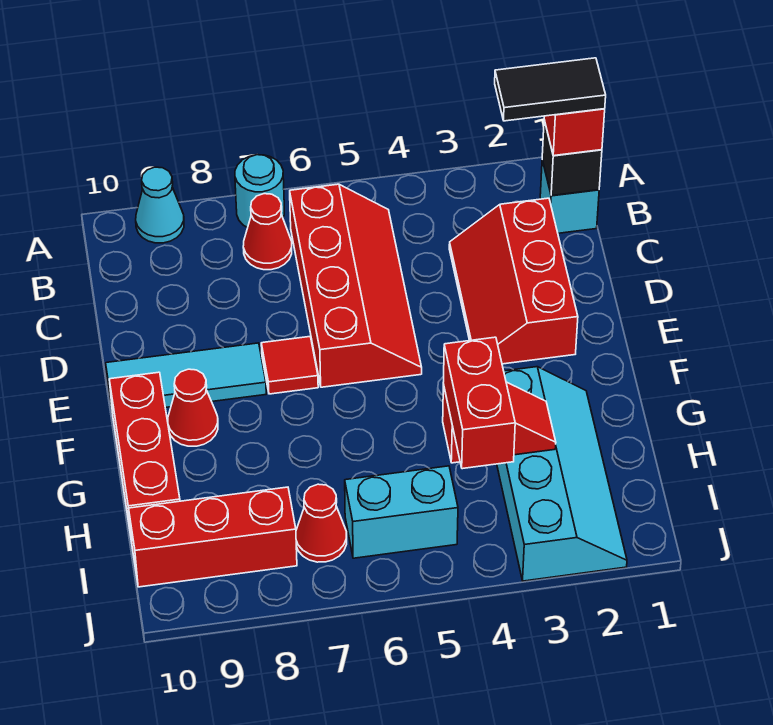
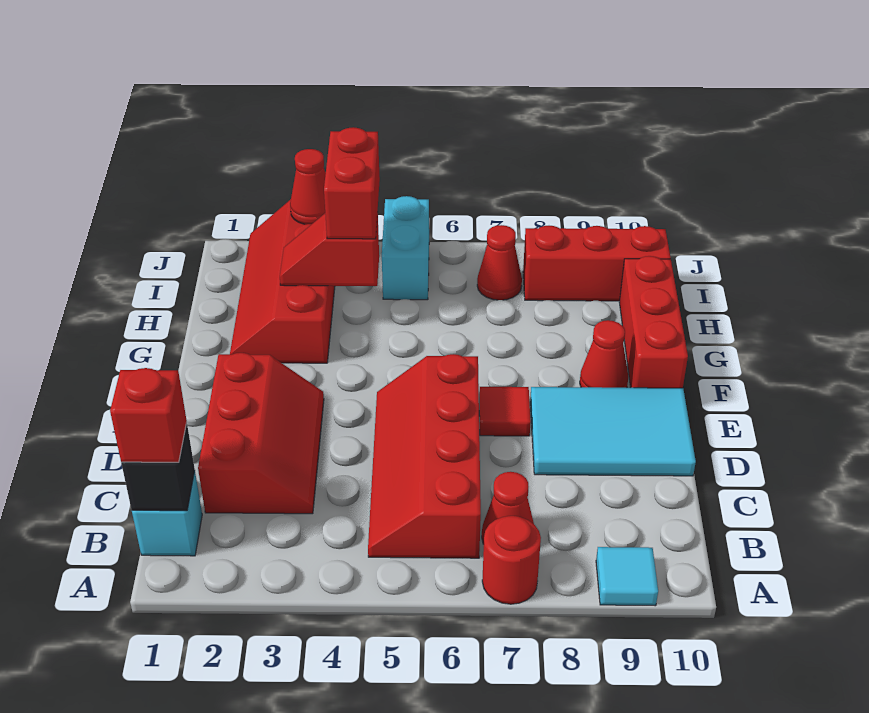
cyan round brick A7 level 1 -> red round brick A7 level 1
cyan cone A9 level 1 -> cyan tile A9 level 1
black tile B1:B2 level 4 -> none
cyan tile E8:E10 level 1 -> cyan tile D8:E10 level 1
cyan slope G2:J3 level 1 top 3 -> red slope G2:J3 level 1 top 3
cyan brick I5:I6 level 1 -> cyan brick I5:J5 level 1
none -> red cone J3 level 2

